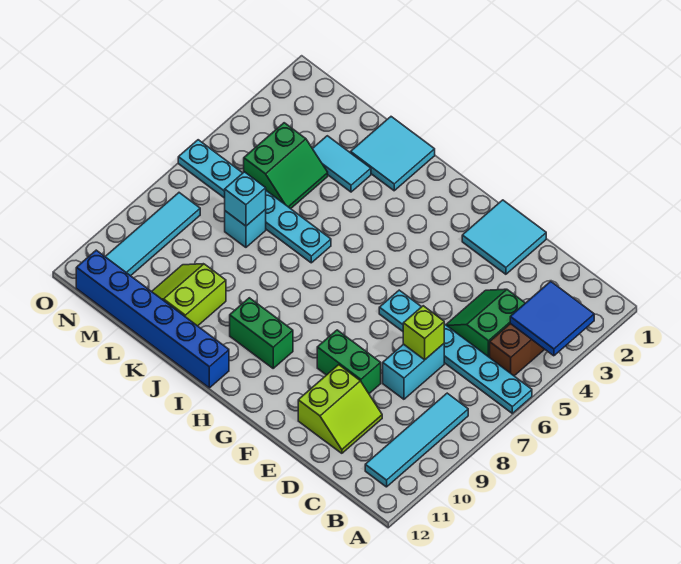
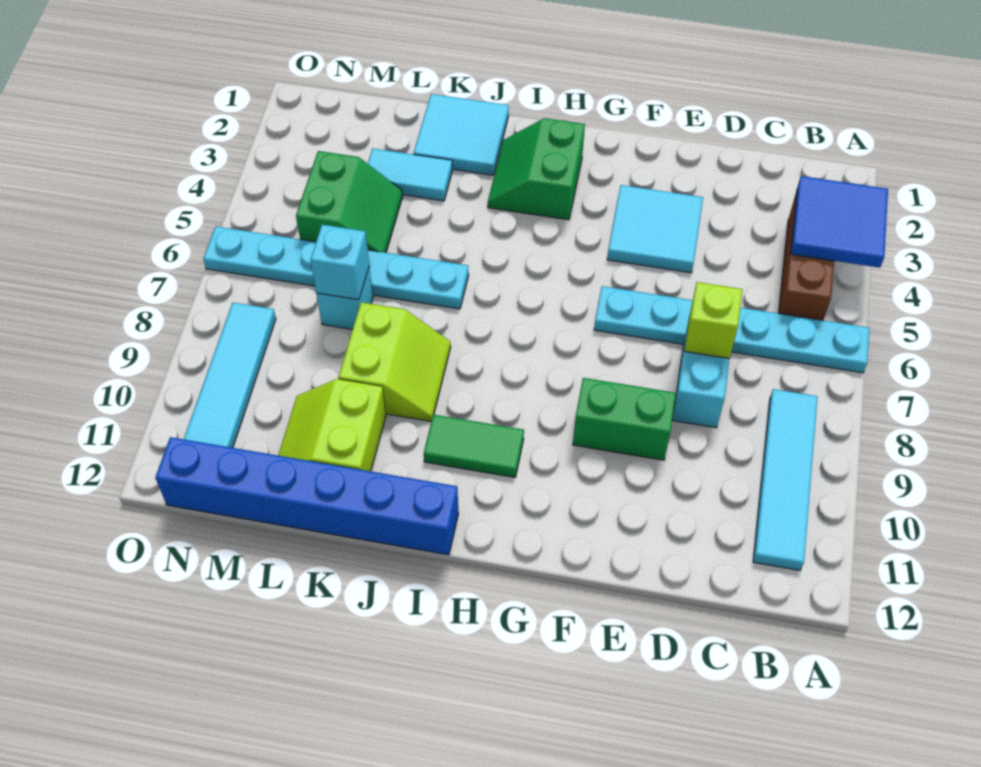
green slope C4:D5 level 1 top C -> green slope H2:I3 level 1 top H
lime slope D10:E11 level 1 top E -> lime slope J8:K9 level 1 top K
cyan tile E1:F2 level 1 -> cyan tile E3:F4 level 1
green brick H10:I10 level 1 -> green tile H10:I10 level 1

